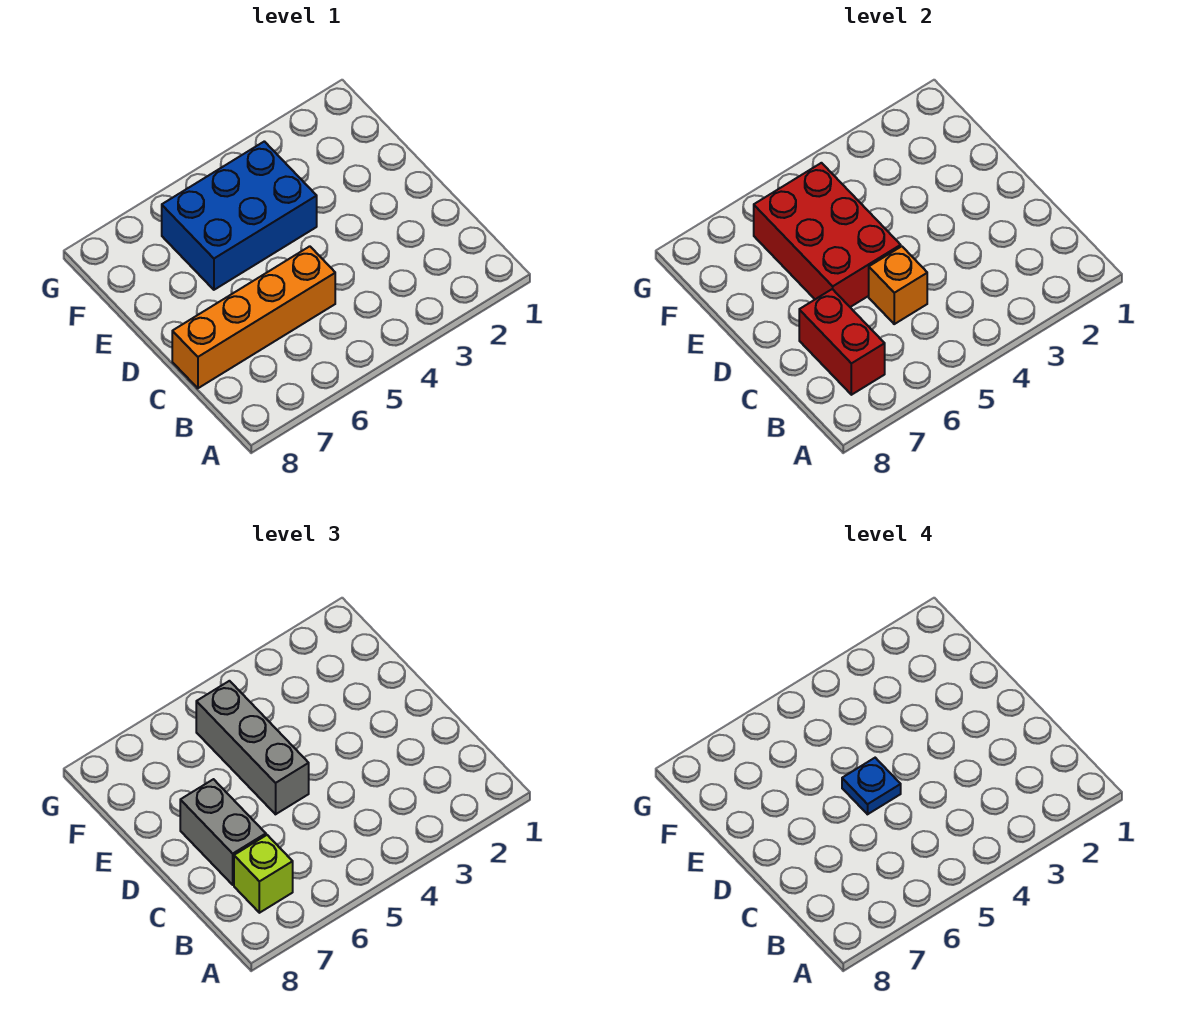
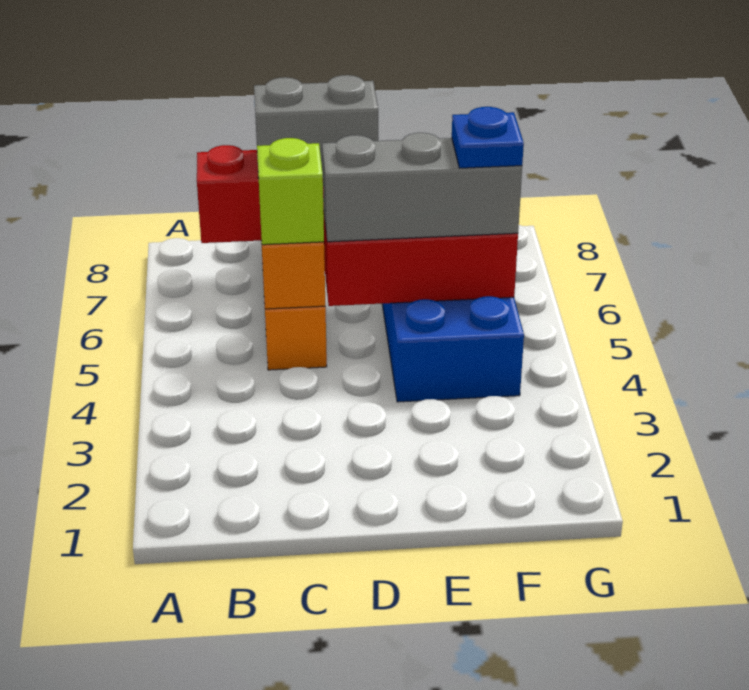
lime brick B7 level 3 -> lime brick C5 level 3
blue plate D5 level 4 -> blue plate F5 level 4

